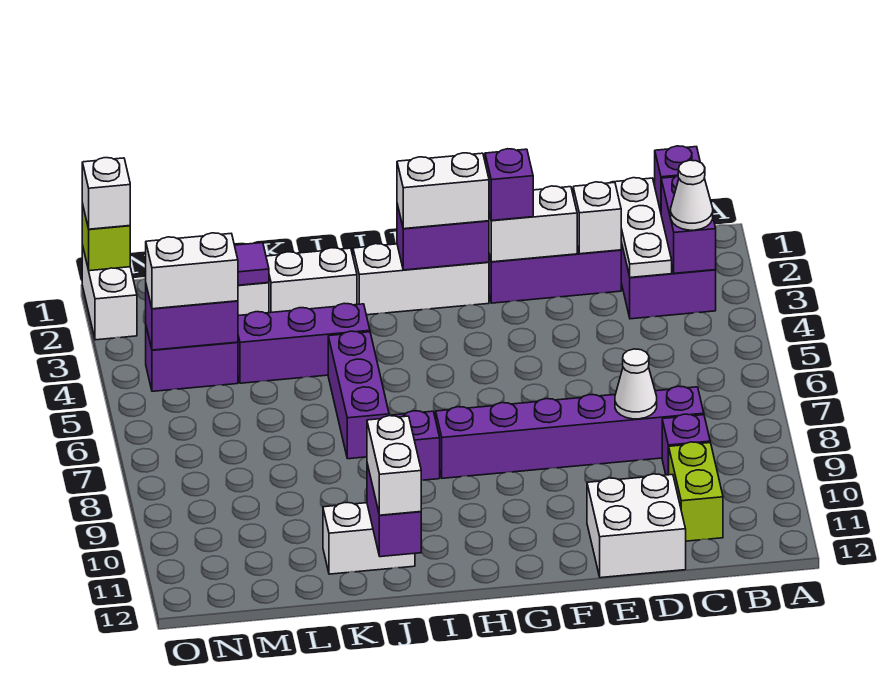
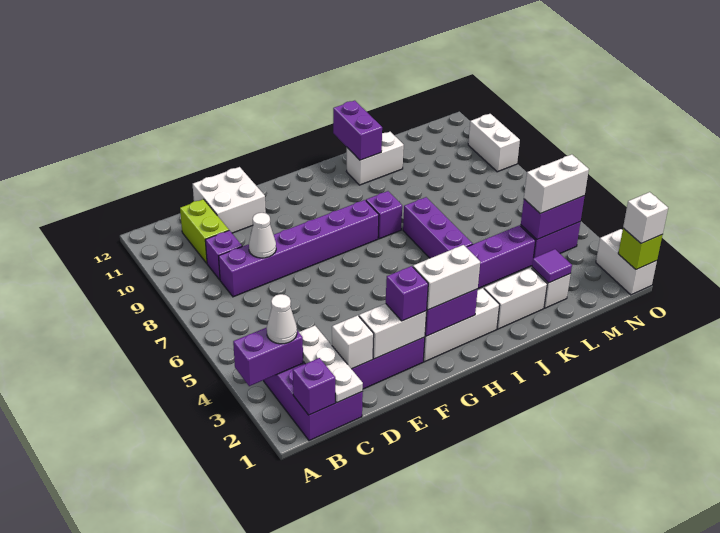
purple brick B2:B3 level 2 -> purple brick A3:B3 level 2
white brick J11:J12 level 3 -> white brick O9:O10 level 1

